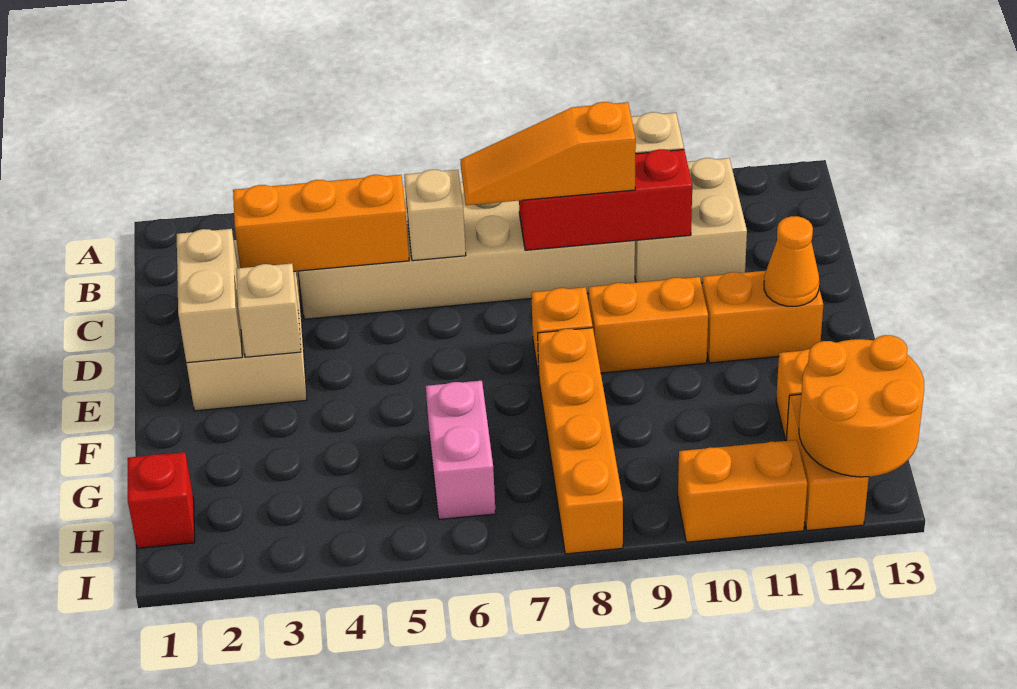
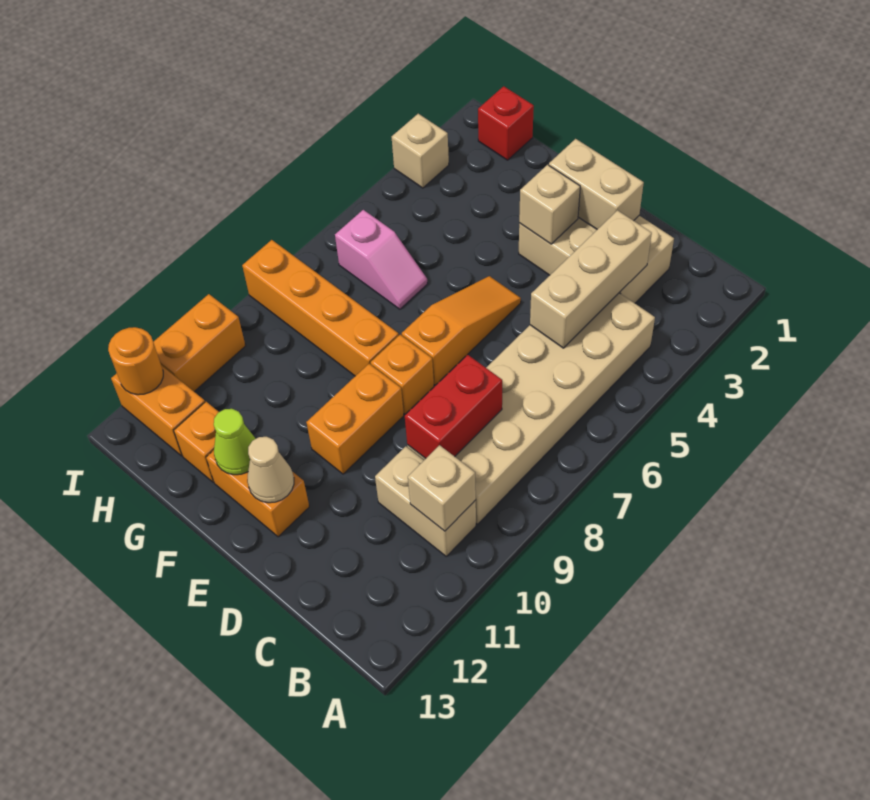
tan brick B10:C11 level 1 -> tan brick B10:C10 level 1
orange brick C3:C5 level 2 -> tan brick C3:C5 level 2
tan brick C6 level 2 -> tan brick I3 level 1
orange slope C7:C9 level 3 top 9 -> orange slope E5:E7 level 1 top 7
red brick C8:C10 level 2 -> red brick C8:C9 level 2
orange brick E11:E12 level 1 -> orange brick E12:F12 level 1
orange cone E12 level 2 -> tan cone E12 level 2
none -> lime cone F12 level 2
pink brick G6:H6 level 1 -> pink slope G6:H6 level 1 top H
orange round brick H12:I13 level 2 -> orange round brick I12 level 2

